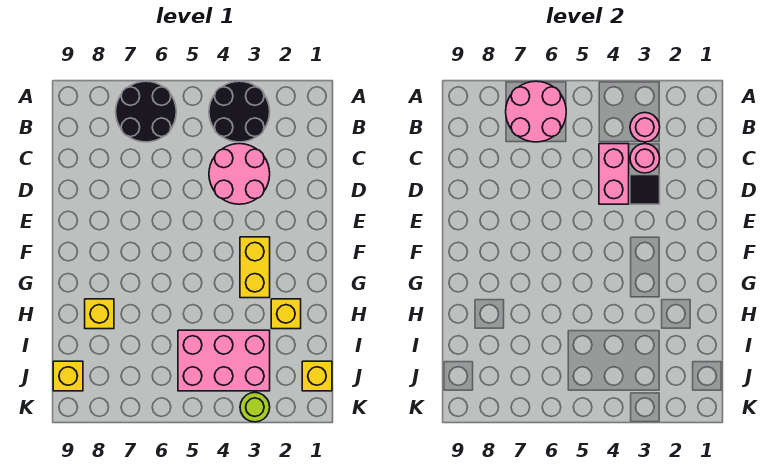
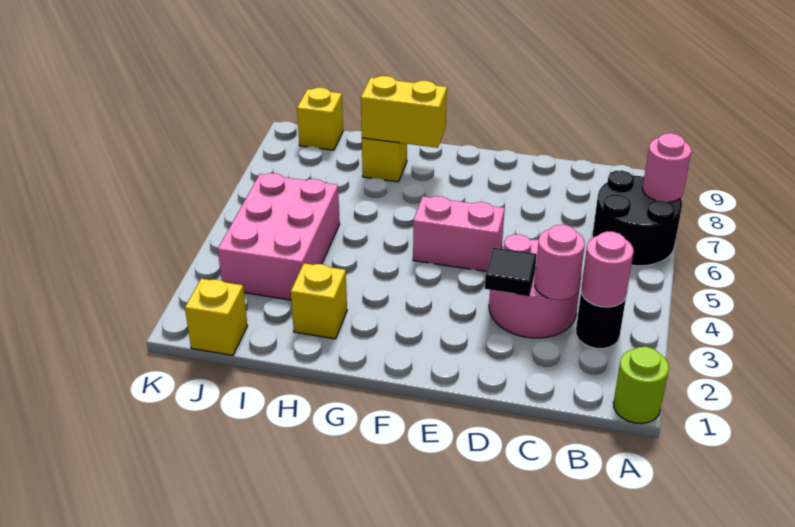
black round brick A3:B4 level 1 -> black round brick B3 level 1
pink round brick A6:B7 level 2 -> pink round brick A7 level 2
pink brick C4:D4 level 2 -> pink brick E5:F5 level 1
yellow brick F3:G3 level 1 -> yellow brick G8:H8 level 2
lime round brick K3 level 1 -> lime round brick A1 level 1

